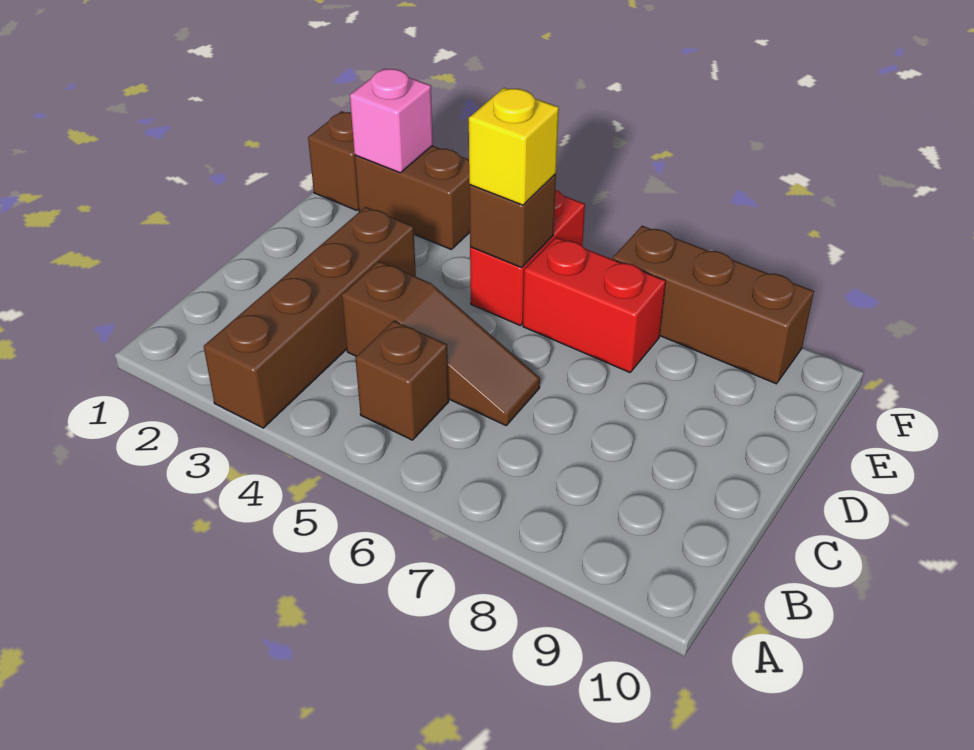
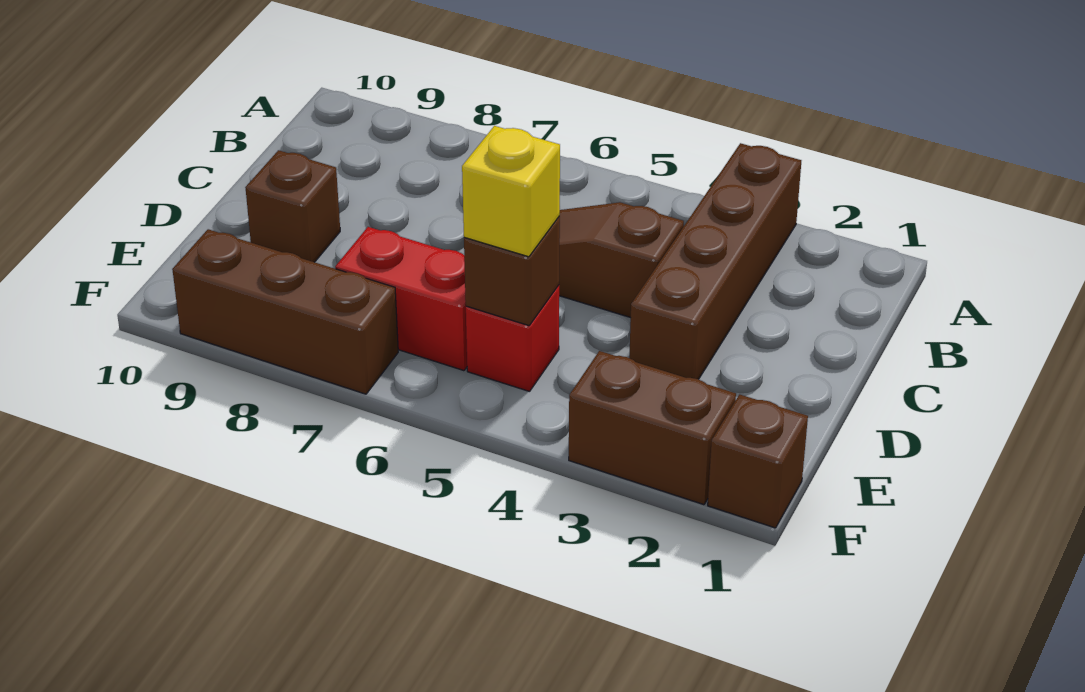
brown brick B5 level 1 -> brown brick D9 level 1
red brick E5:F5 level 1 -> red brick E5 level 1
pink brick F2 level 2 -> none

